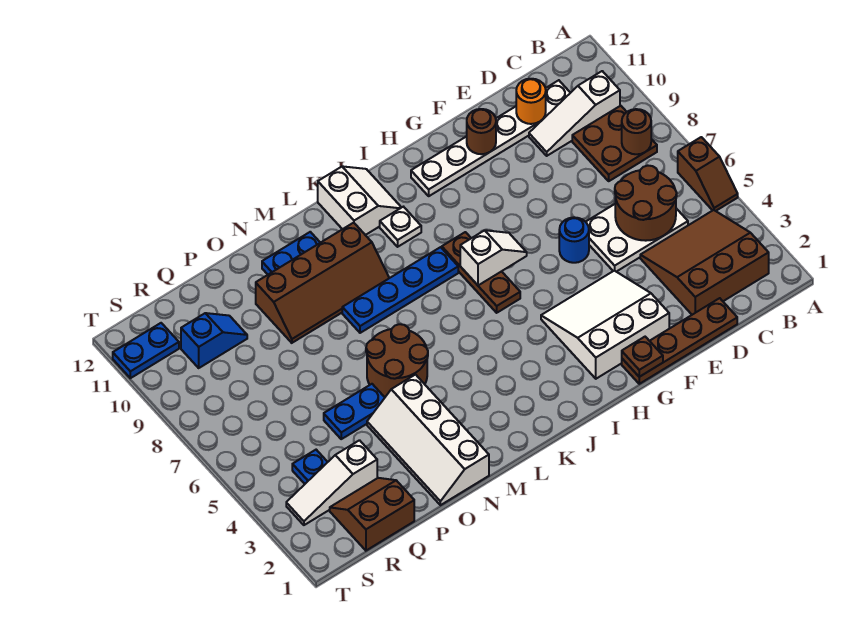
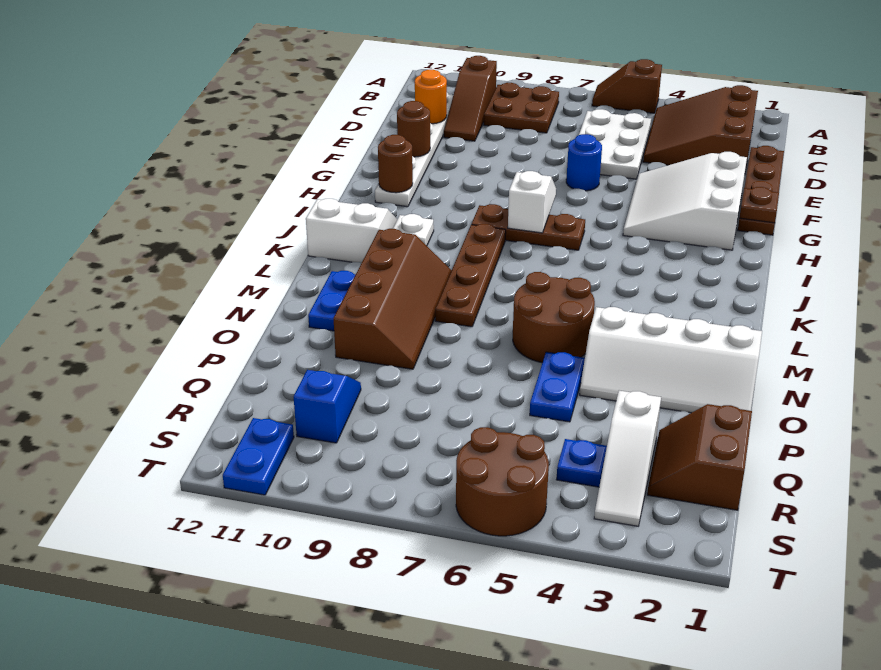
brown slope A5:A6 level 1 top 6 -> brown slope A5:A6 level 1 top 5
brown round brick B8 level 2 -> brown round brick H11 level 2
white slope B10:D10 level 1 top B -> brown slope B10:D10 level 1 top B
brown round brick C5:D6 level 2 -> brown round brick S5:T6 level 1
blue plate J8:M8 level 1 -> brown plate J8:M8 level 1

